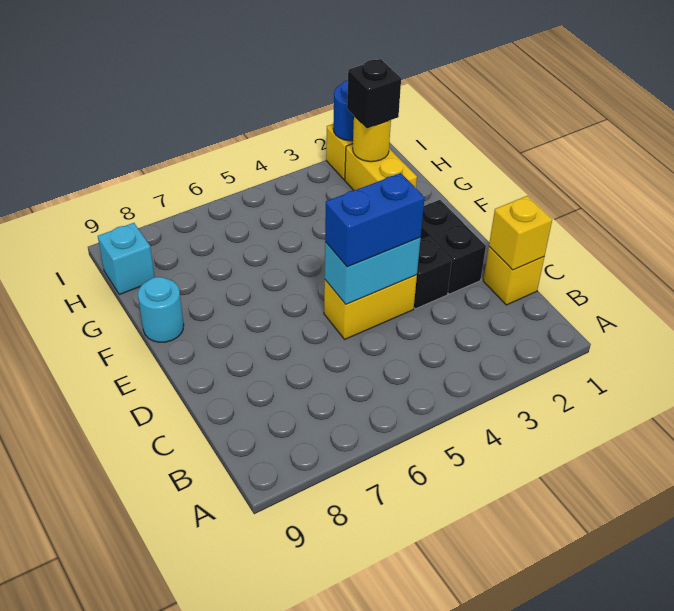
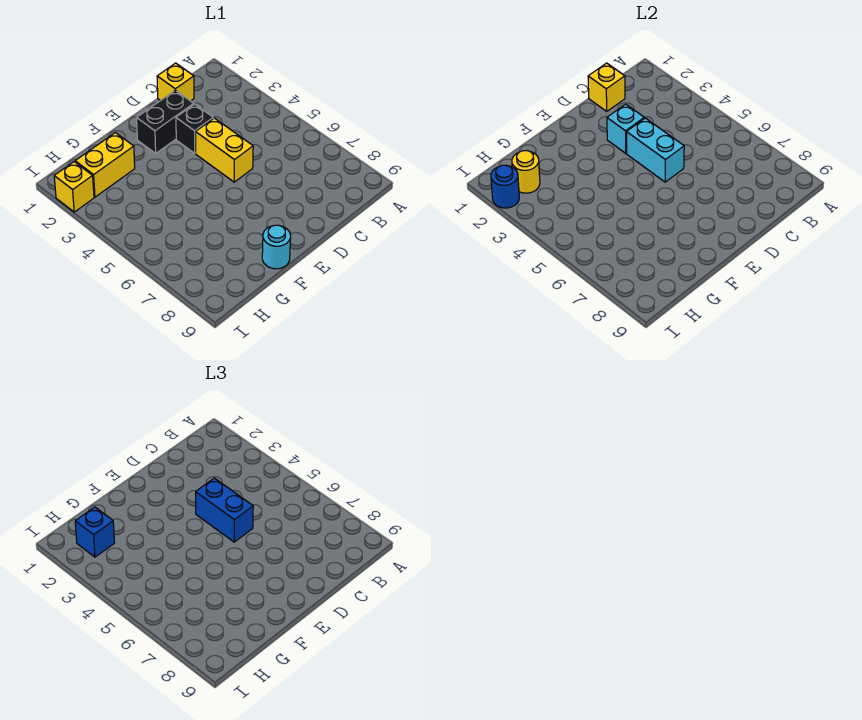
black brick H2 level 3 -> blue brick H2 level 3
cyan brick H9 level 1 -> cyan brick D3 level 2

